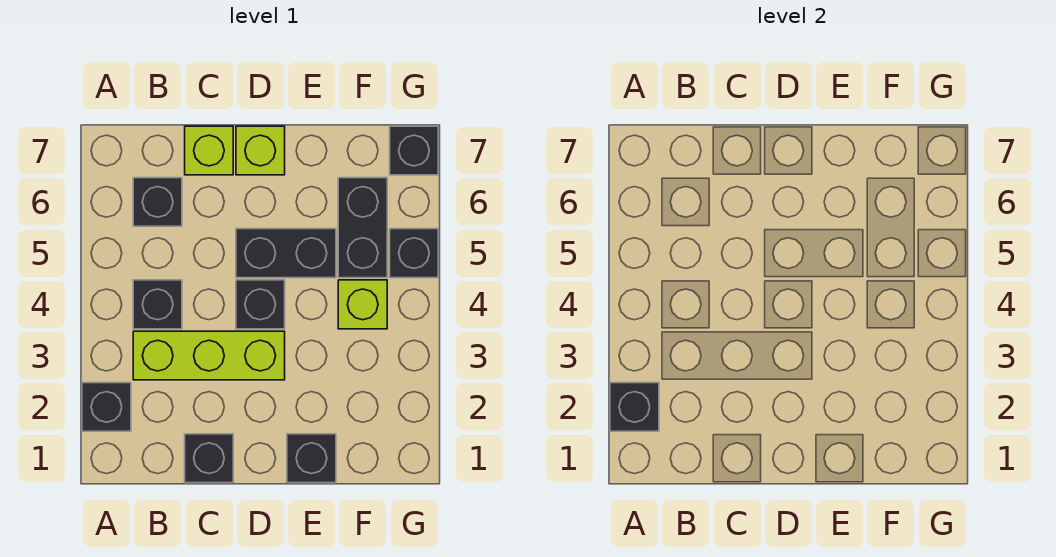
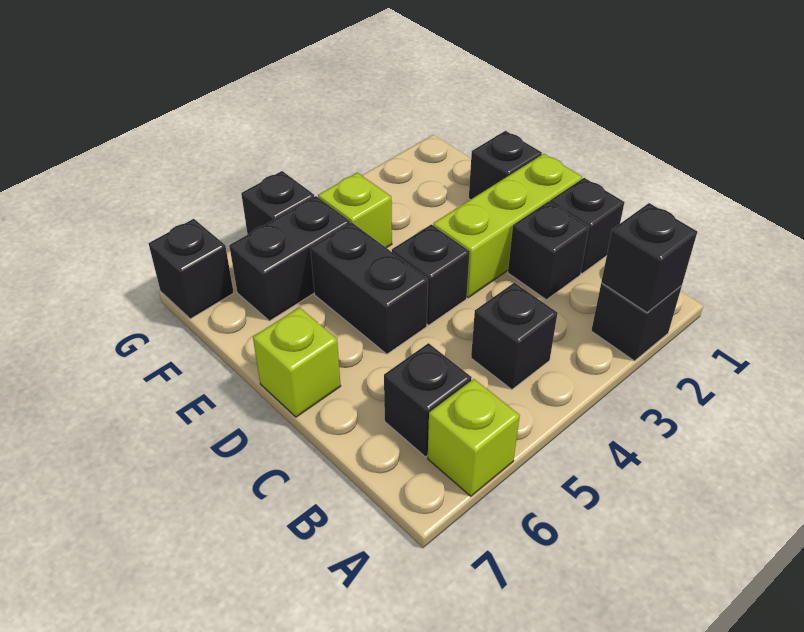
lime brick B3:D3 level 1 -> lime brick D1:D3 level 1
none -> black brick C2 level 1
lime brick C7 level 1 -> lime brick A6 level 1

